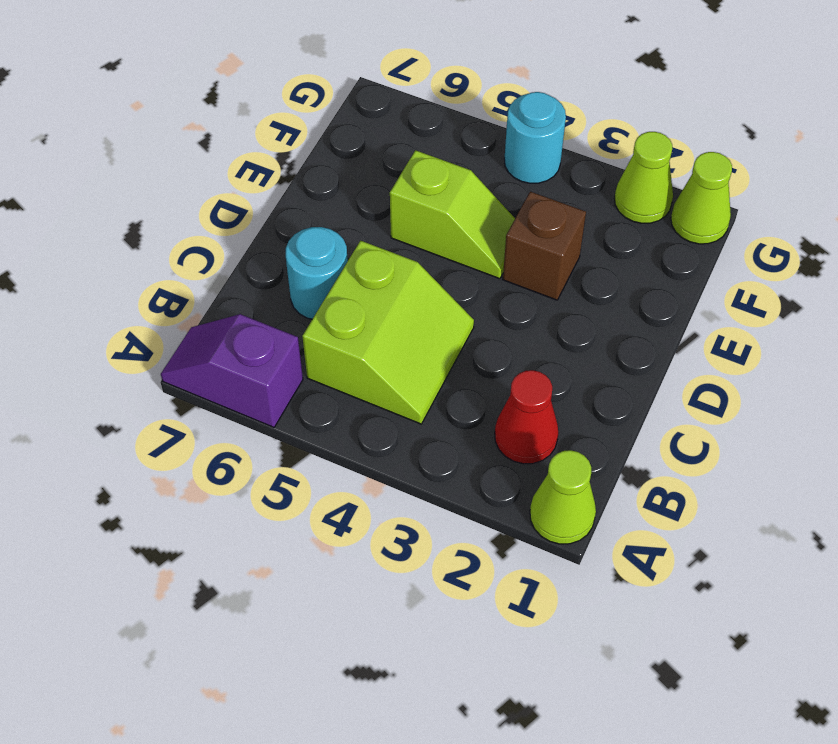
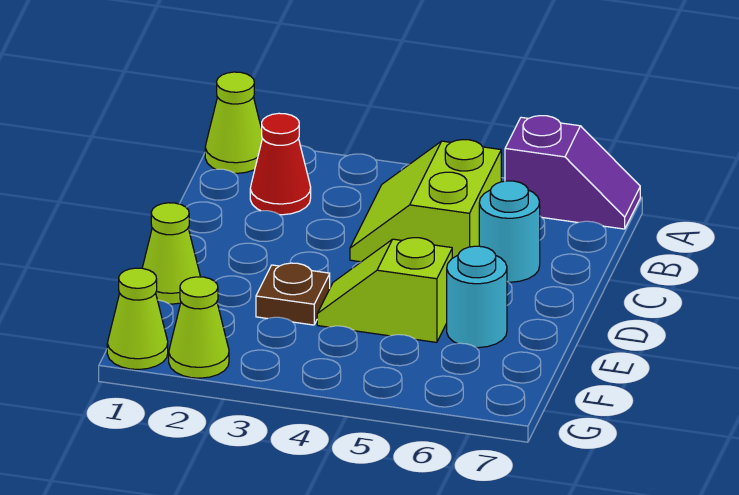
none -> lime cone E1 level 1
brown brick E3 level 1 -> brown plate E3 level 1
cyan round brick G4 level 1 -> cyan round brick E6 level 1

